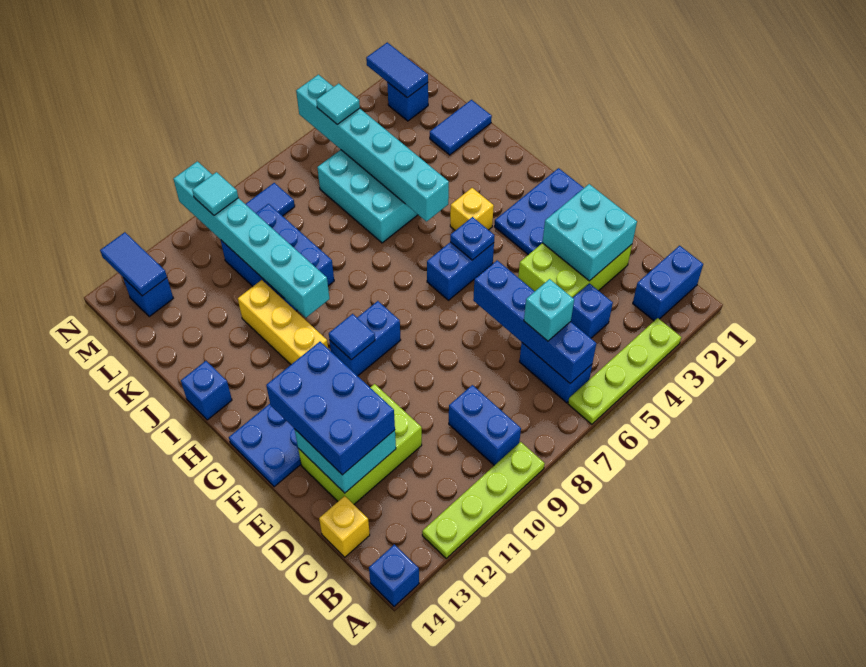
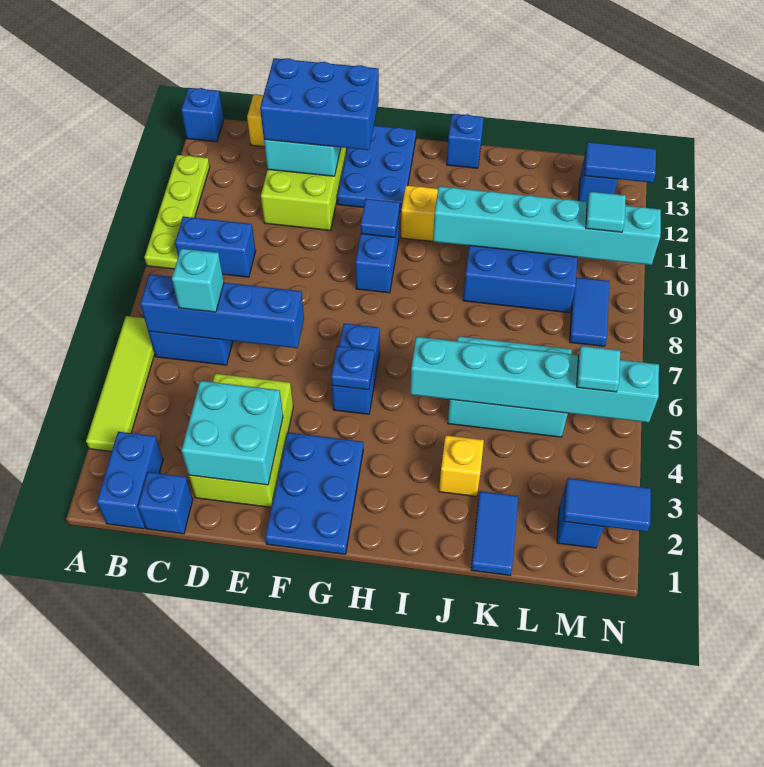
lime plate A3:A6 level 1 -> lime tile A3:A6 level 1
blue brick C4 level 1 -> blue brick C1 level 1
yellow brick H4 level 1 -> yellow brick J3 level 1

